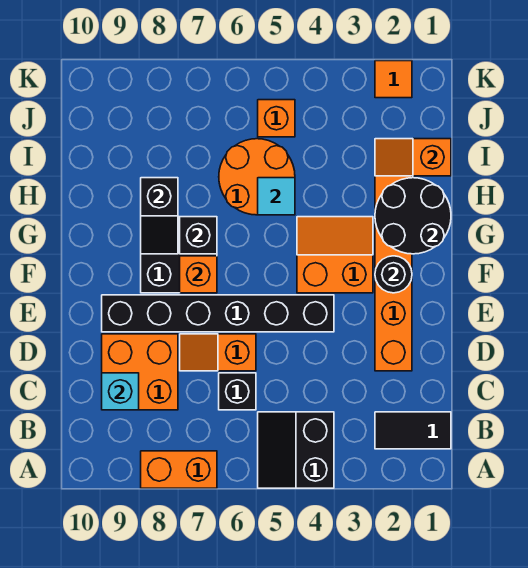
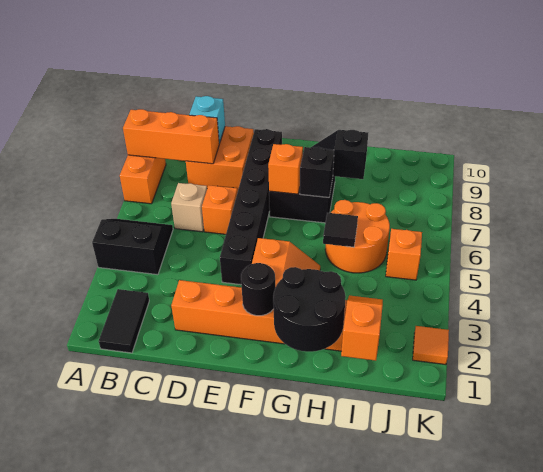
none -> orange brick A8:C8 level 2
black brick C6 level 1 -> tan brick C6 level 1
cyan tile H5 level 2 -> black tile H5 level 2

